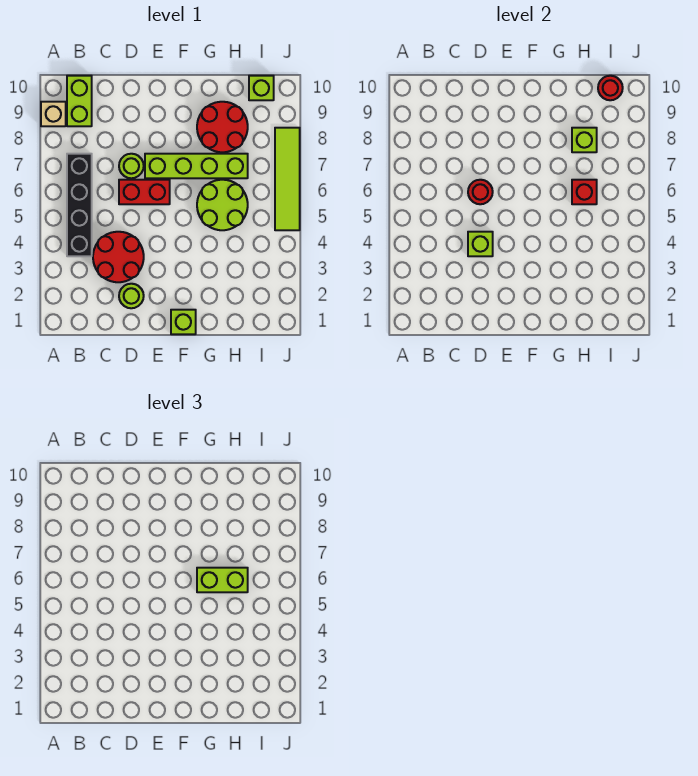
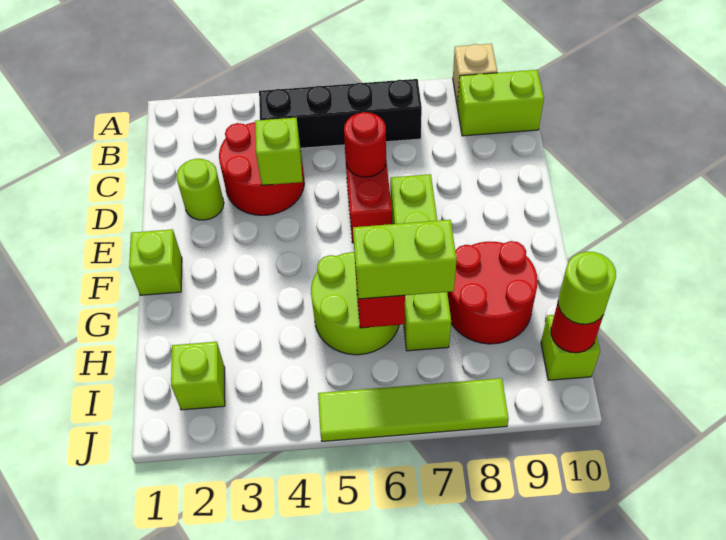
lime round brick D7 level 1 -> lime round brick I10 level 3
lime brick G6:H6 level 3 -> lime brick H6:H7 level 3
lime brick H8 level 2 -> lime brick I2 level 1

